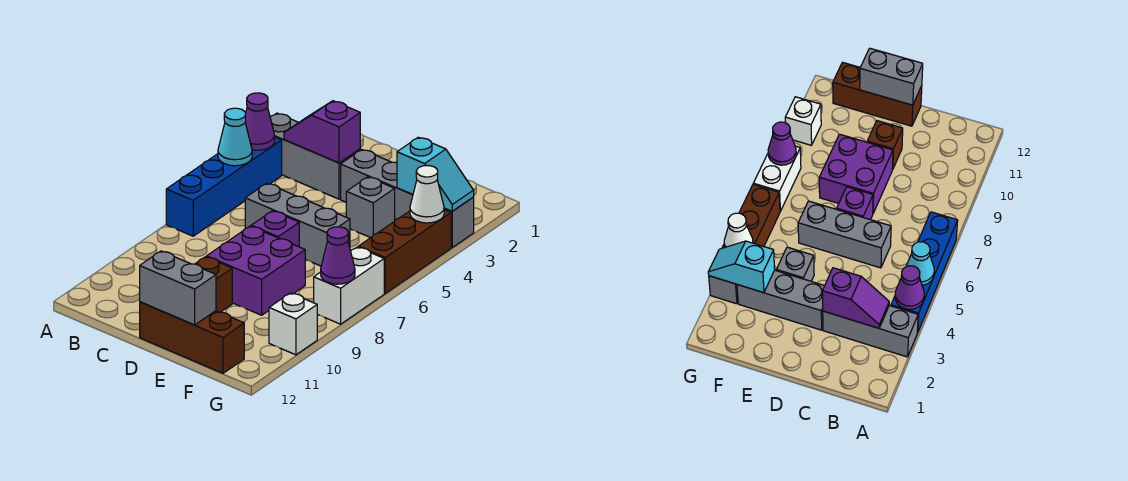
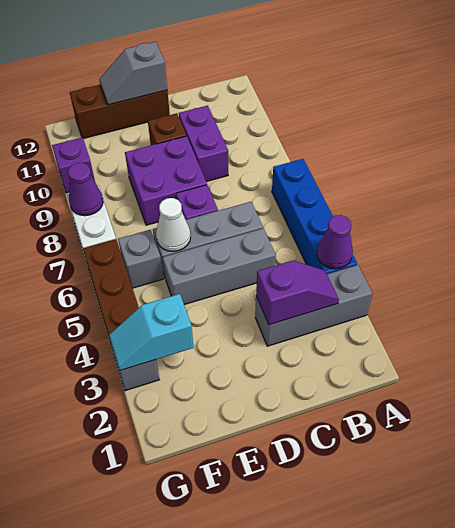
cyan cone A5 level 2 -> none
none -> purple brick C9:C10 level 1
grey brick D3:F3 level 1 -> grey brick C5:E5 level 1
grey brick D12:E12 level 2 -> grey slope D12:E12 level 2 top D
grey brick E4 level 1 -> grey brick F6 level 1
white cone G4 level 2 -> white cone E6 level 2
white brick G10 level 1 -> purple brick G10 level 1

